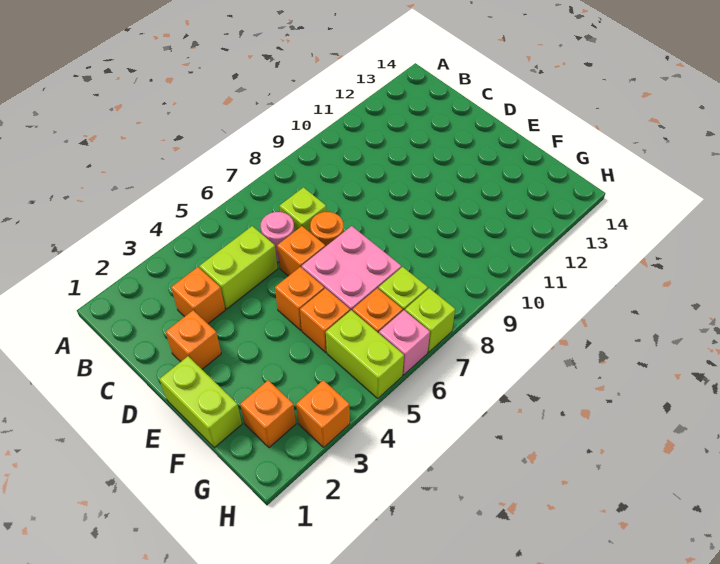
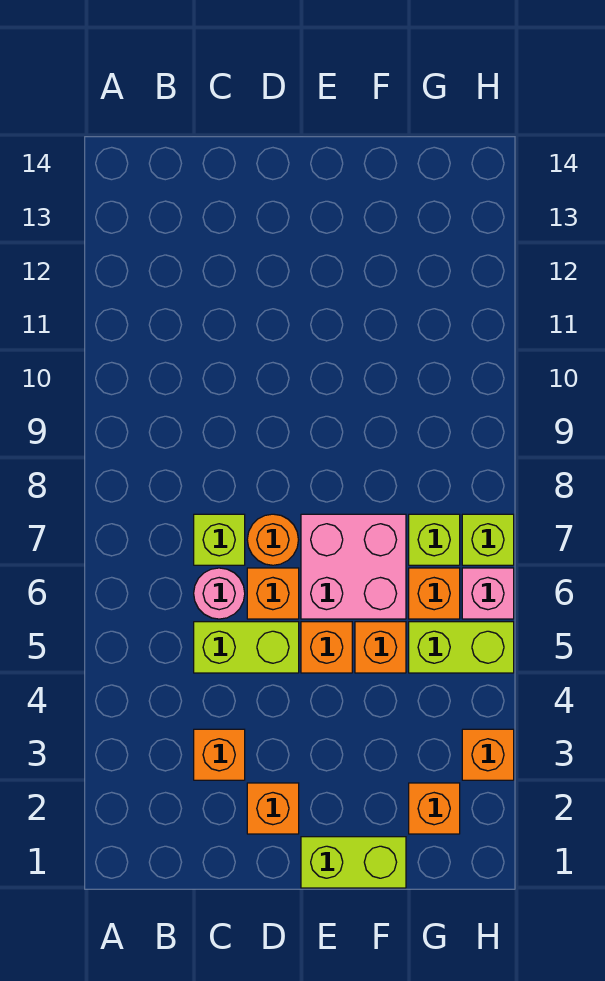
lime brick C4:C5 level 1 -> lime brick C5:D5 level 1

